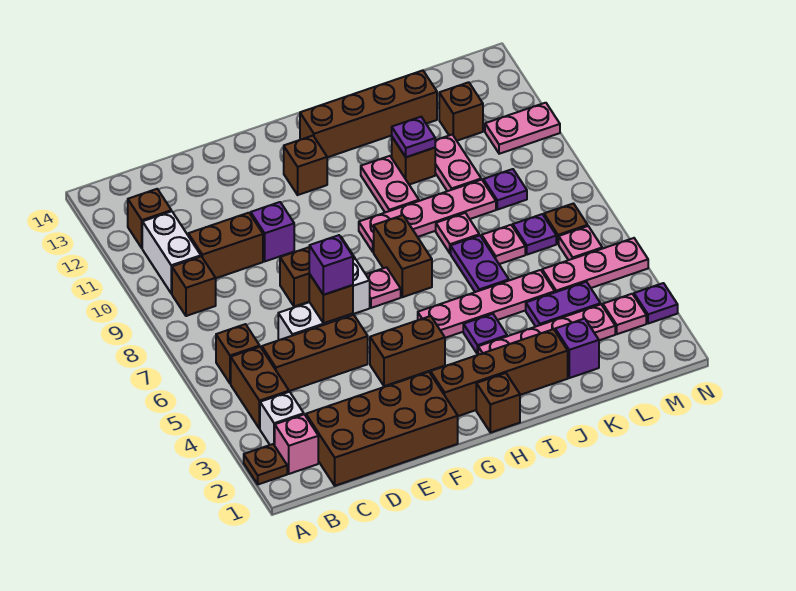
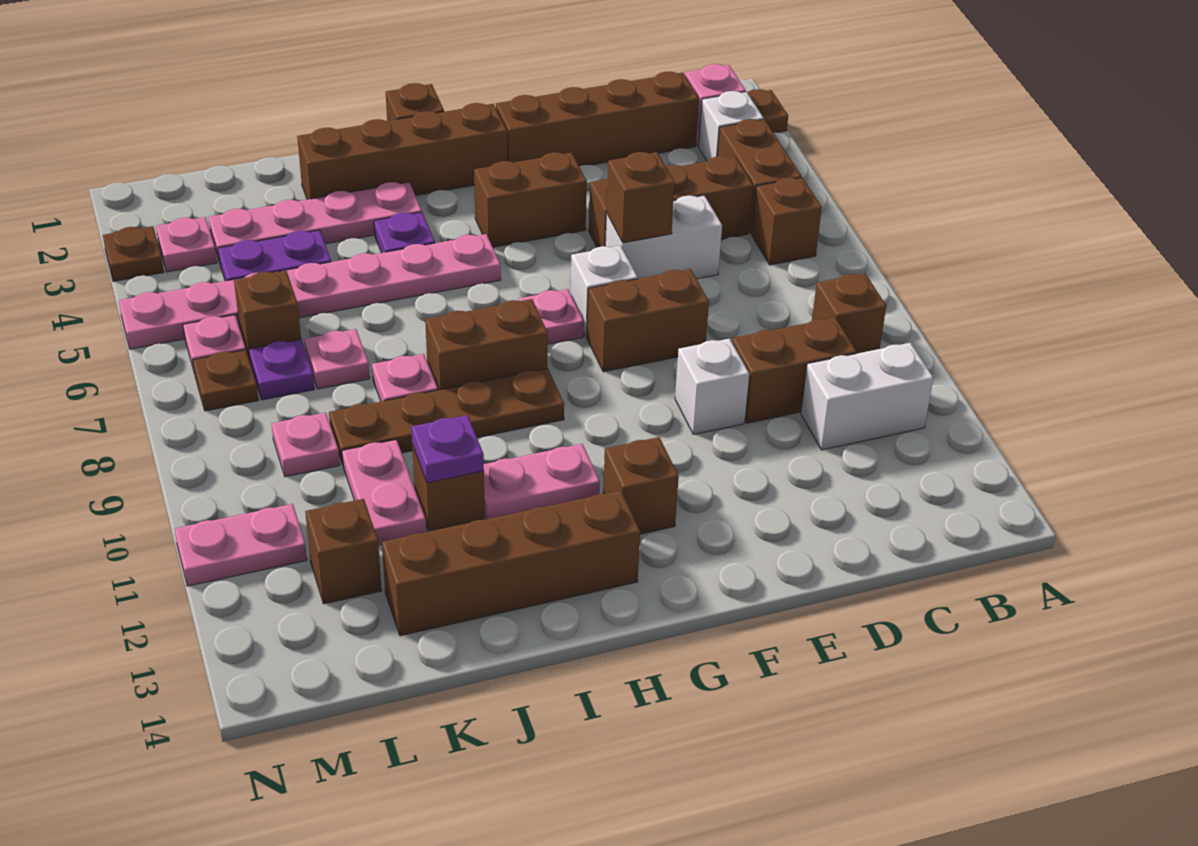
white brick B10:B11 level 1 -> white brick B11:C11 level 1
brown brick B12 level 1 -> brown brick L6 level 1
brown brick C1:F2 level 1 -> brown brick C2:F2 level 1
purple brick E6 level 3 -> none
purple brick E10 level 1 -> white brick E10 level 1
brown brick H7:H8 level 1 -> brown brick H8:I8 level 1
pink plate H9:K9 level 1 -> brown plate H9:K9 level 1
pink plate I10:I11 level 1 -> pink plate H11:I11 level 1
purple plate J6:J7 level 1 -> none
purple brick K2 level 1 -> none
purple plate L9 level 1 -> pink plate L9 level 1
purple plate N3 level 1 -> brown plate N3 level 1

